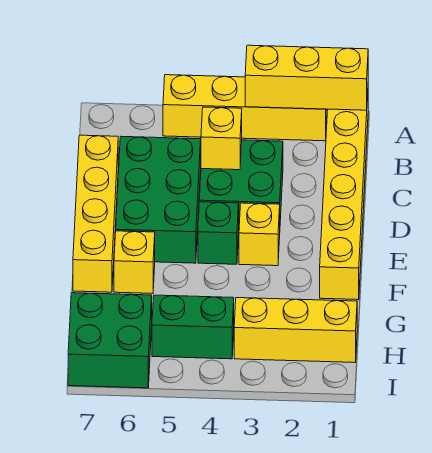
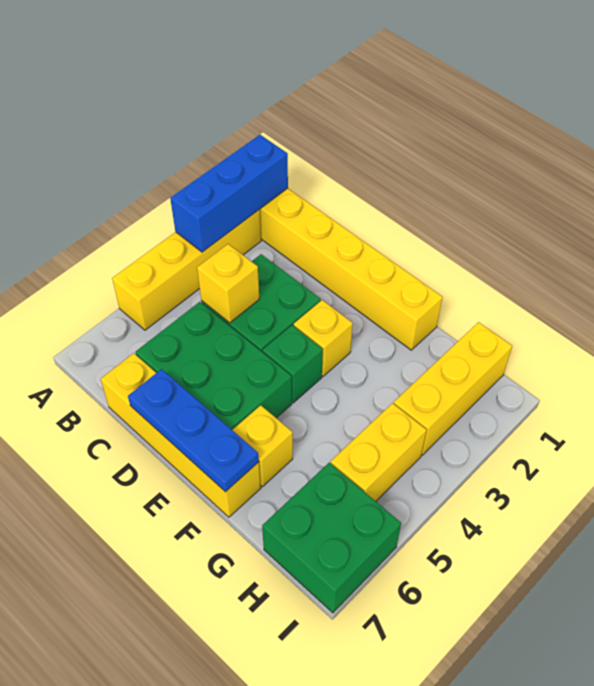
yellow brick A1:A3 level 2 -> blue brick A1:A3 level 2
none -> blue plate D7:F7 level 2
green brick H4:H5 level 1 -> yellow brick H4:H5 level 1

